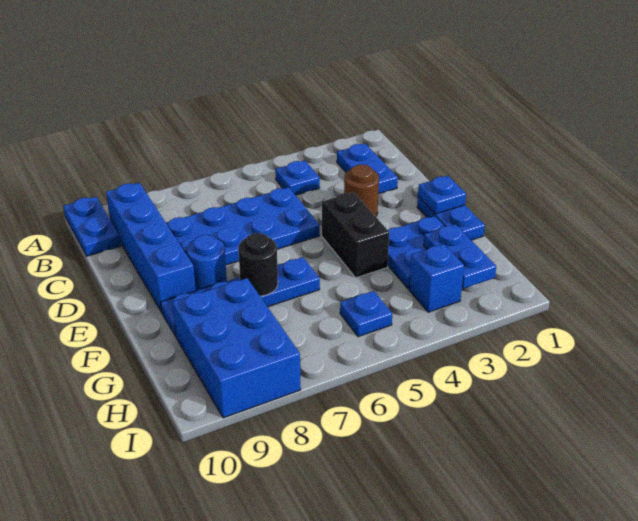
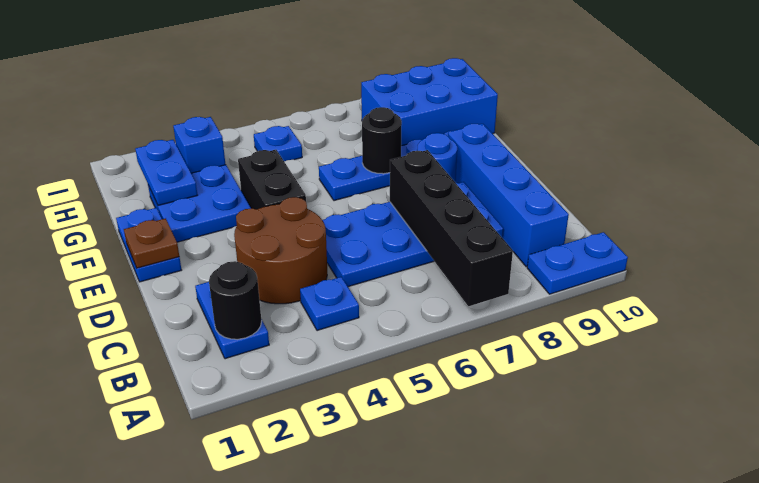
none -> black brick A7:D7 level 2
blue plate A10:B10 level 1 -> blue plate A9:A10 level 1
none -> black round brick B2 level 2
brown round brick D3 level 1 -> brown round brick C3:D4 level 1
blue plate E1 level 2 -> brown plate E1 level 2
blue brick G8:I9 level 1 -> blue brick G8:H10 level 1

